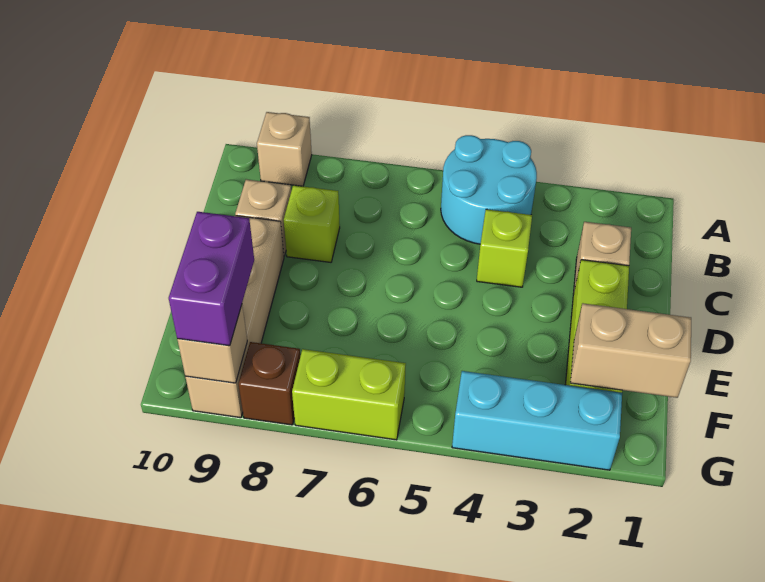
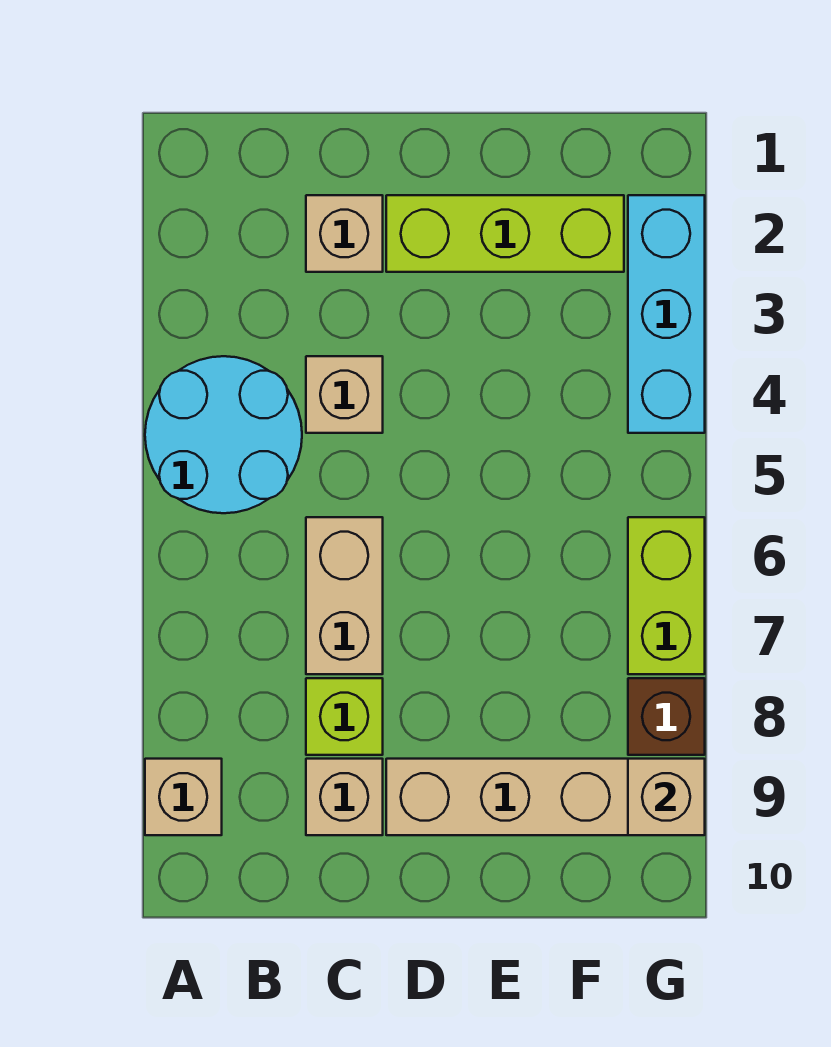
lime brick C4 level 1 -> tan brick C4 level 1
tan brick F1:F2 level 2 -> tan brick C6:C7 level 1
purple brick F9:G9 level 3 -> none

